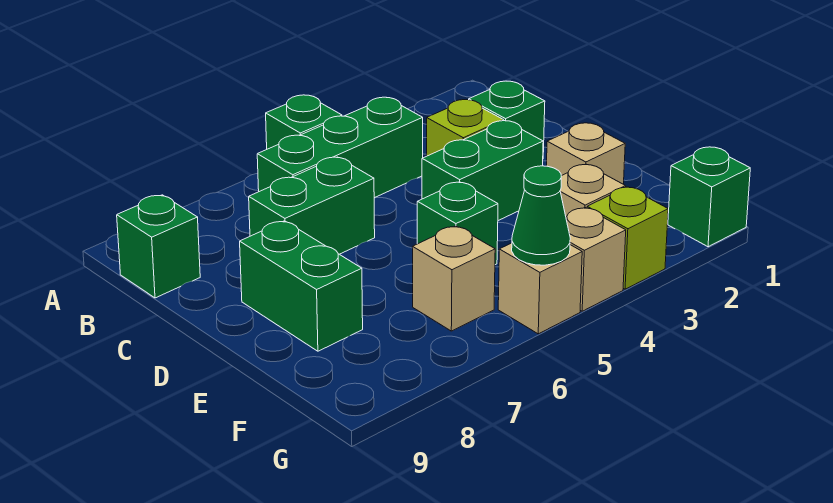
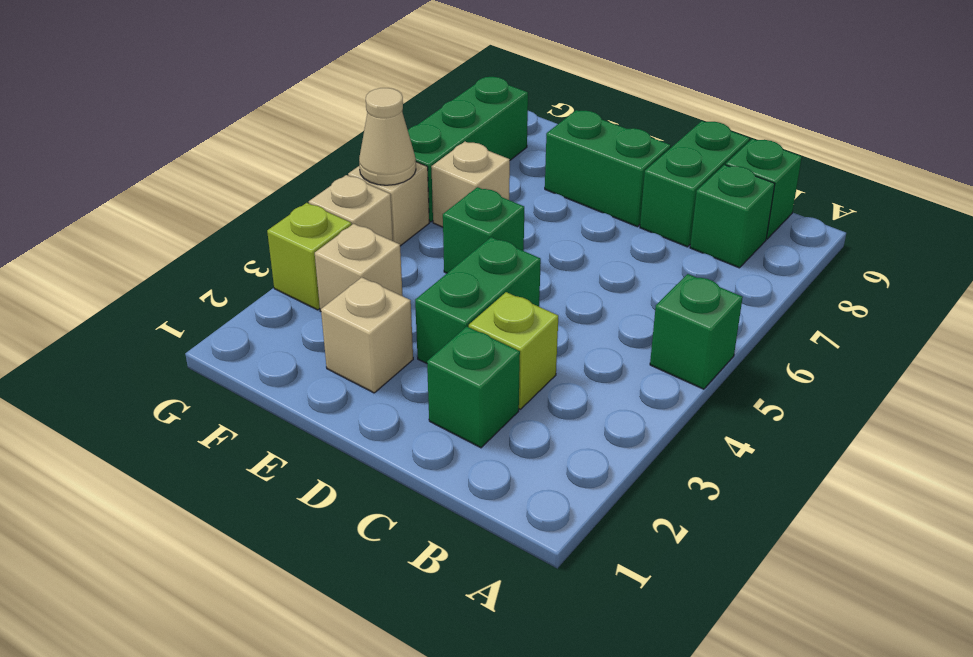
green brick B4:B6 level 1 -> green brick G6:G8 level 1
green brick C6:C7 level 1 -> green brick C8:C9 level 1
green brick G1 level 1 -> green brick B8 level 1
green cone G5 level 2 -> tan cone G5 level 2

